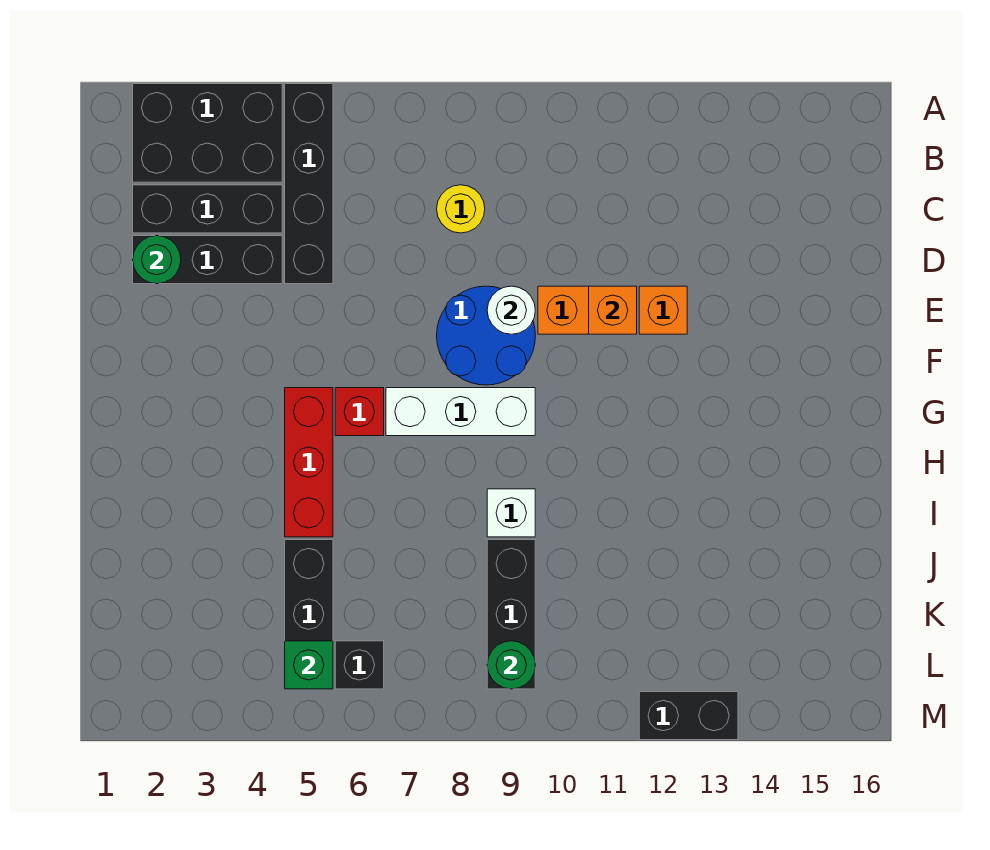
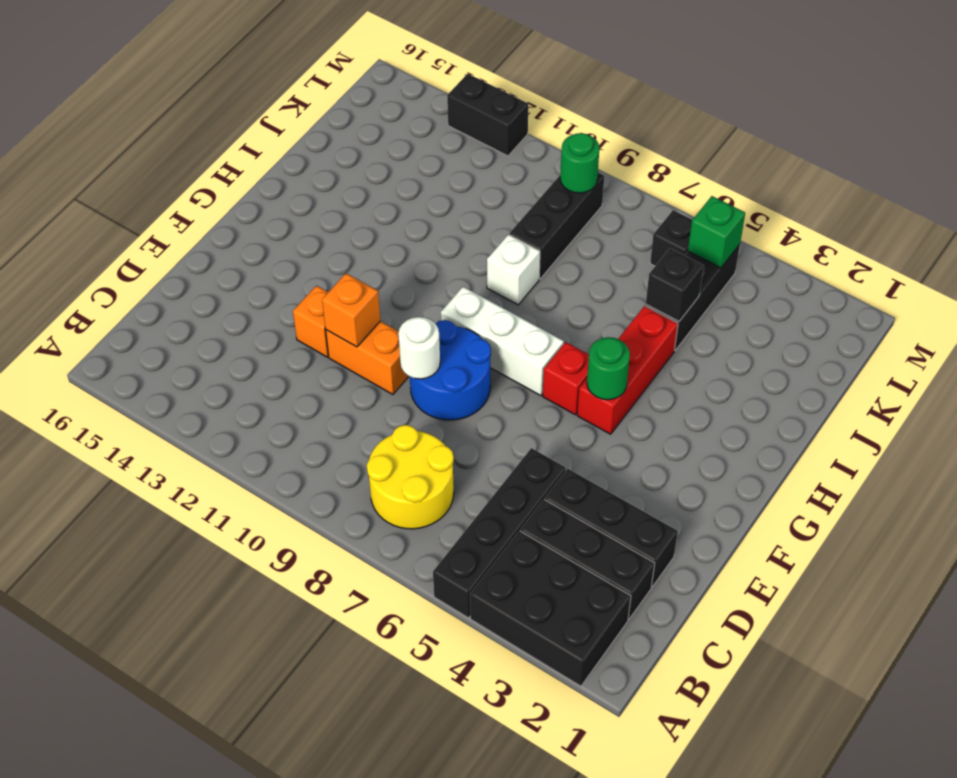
yellow round brick C8 level 1 -> yellow round brick B7:C8 level 1
green round brick D2 level 2 -> green round brick G5 level 2
none -> black brick J5 level 2

